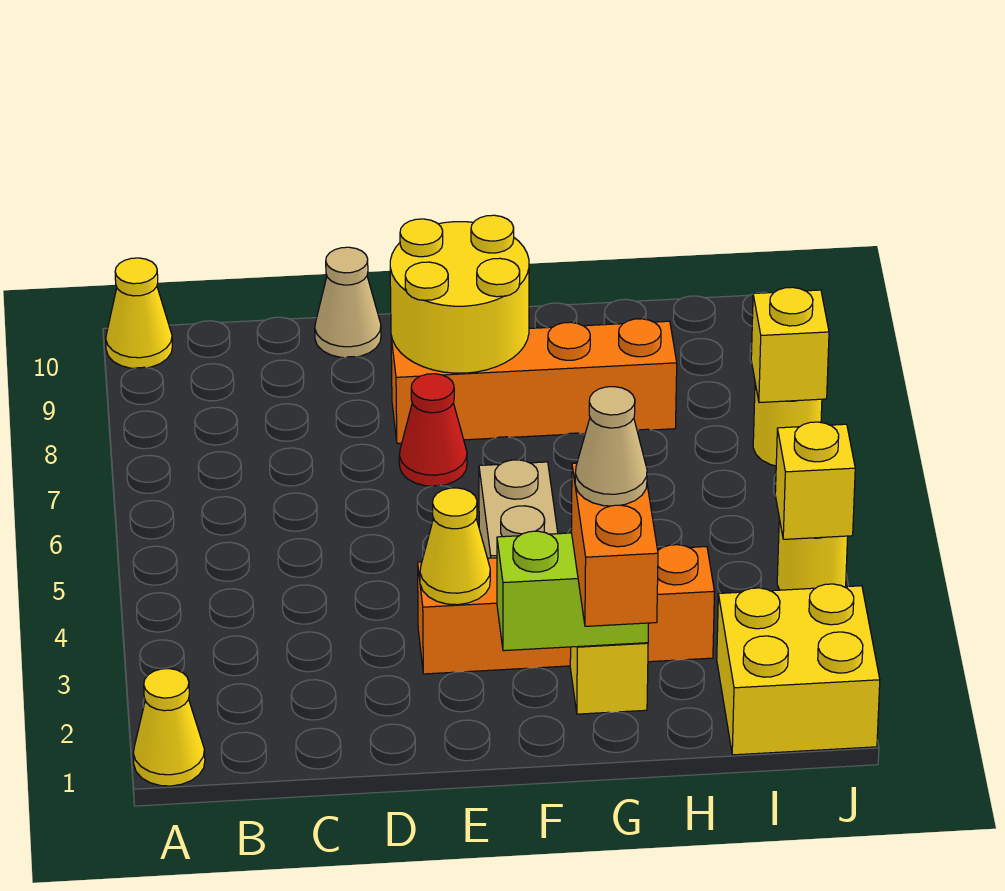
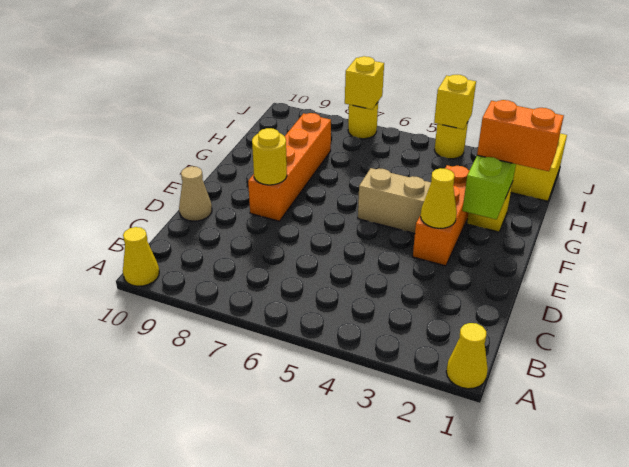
orange brick E3:H3 level 1 -> orange brick E3:G3 level 1
red cone E7 level 1 -> none
yellow round brick E8:F9 level 2 -> yellow round brick E8 level 2
tan cone G2 level 4 -> none

